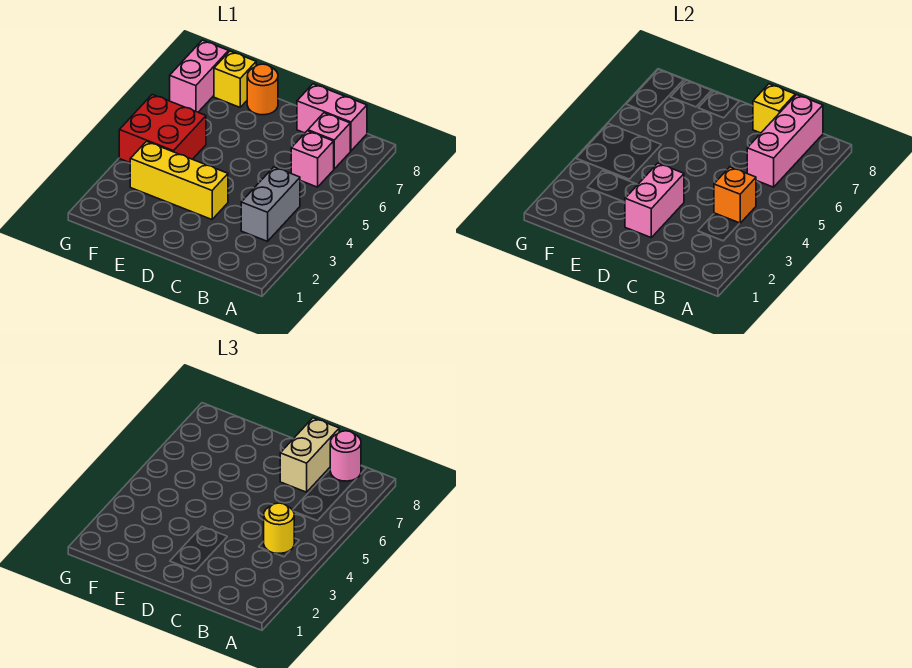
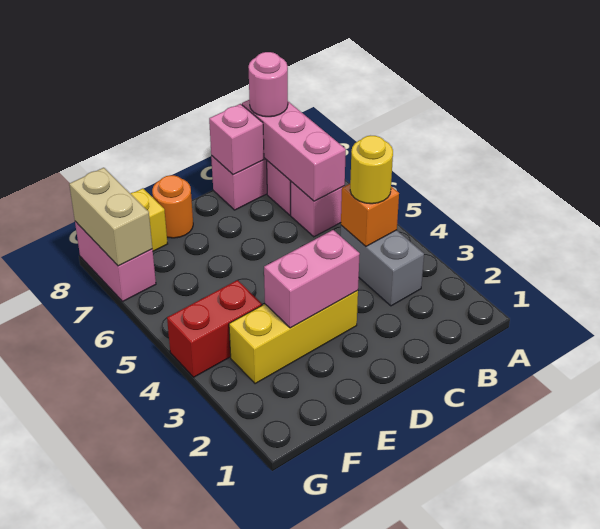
tan brick C7:C8 level 3 -> tan brick G7:G8 level 2
yellow brick C8 level 2 -> pink brick C8 level 2
pink brick D2:D3 level 2 -> pink brick D3:E3 level 2
red brick F4:G5 level 1 -> red brick F4:G4 level 1

